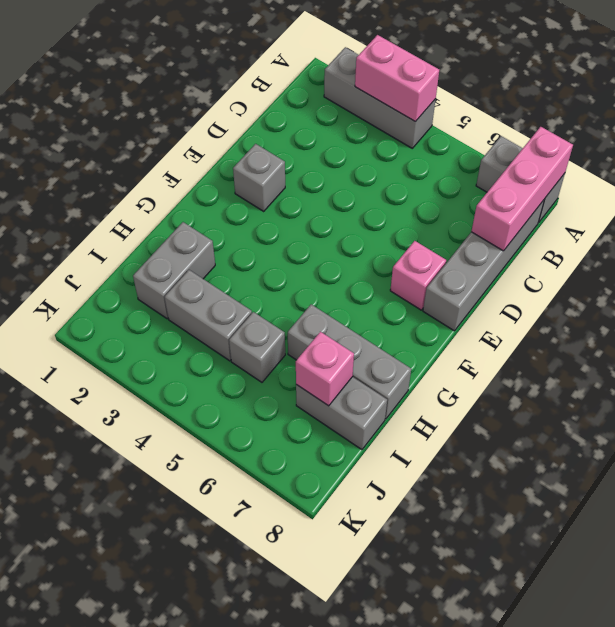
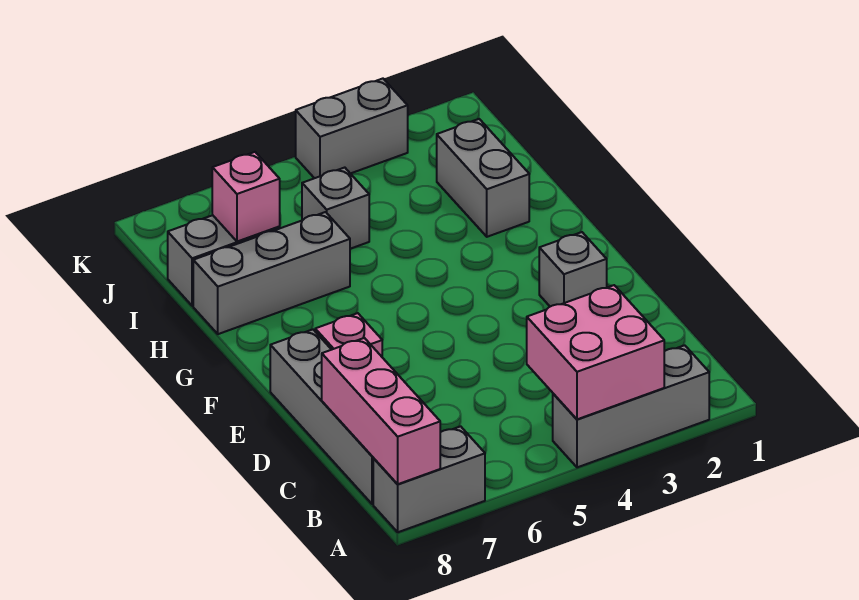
pink brick A3:A4 level 2 -> pink brick A3:B4 level 2
grey brick I3:I4 level 1 -> grey brick K3:K4 level 1

